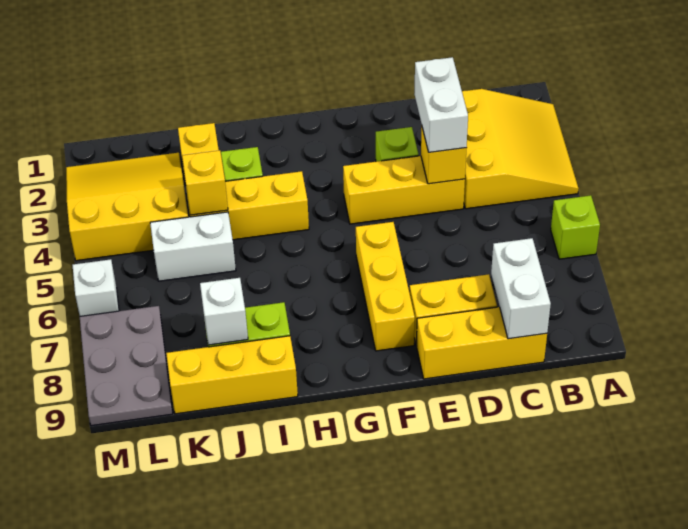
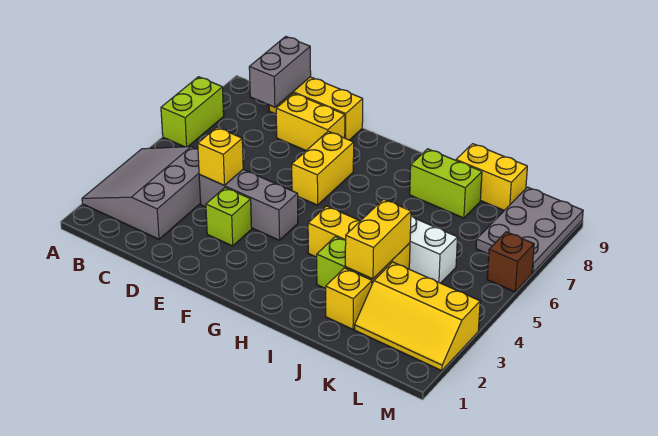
yellow slope A2:C4 level 1 top C -> grey slope A2:C4 level 1 top C
lime brick A6 level 1 -> lime brick A6:A7 level 1
white brick C8:C9 level 2 -> grey brick C8:C9 level 2
white brick D3:D4 level 3 -> none
yellow brick D4:F4 level 1 -> grey brick D4:F4 level 1
yellow brick F6:F8 level 1 -> yellow brick F6:F7 level 1
yellow brick I9:K9 level 1 -> yellow brick J9:K9 level 1
yellow brick J4 level 2 -> yellow brick J3:J4 level 2
white brick J8 level 2 -> none
yellow slope K2:M4 level 1 top 4 -> yellow slope K2:M3 level 1 top 3
white brick M6 level 1 -> brown brick M6 level 1

